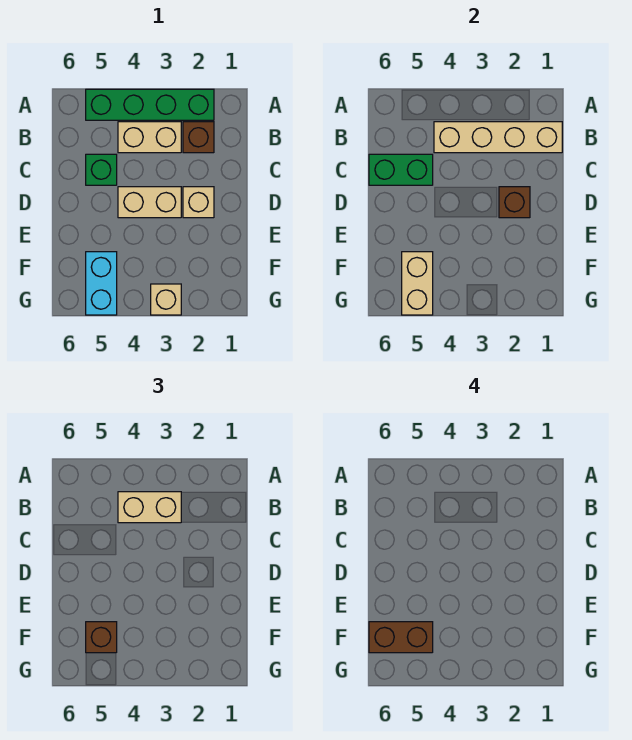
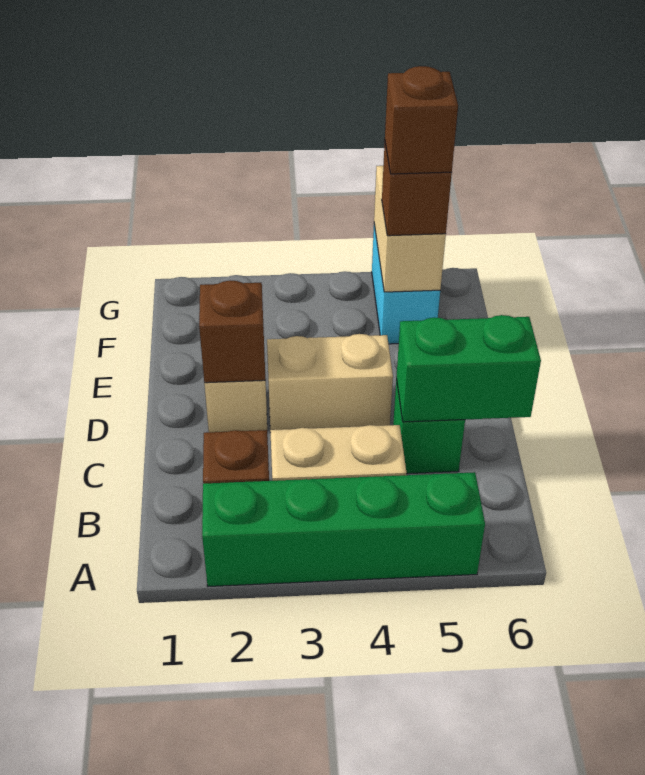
tan brick B1:B4 level 2 -> none
tan brick B3:B4 level 3 -> none
brown brick F5:F6 level 4 -> brown brick F5 level 4
tan brick G3 level 1 -> none

